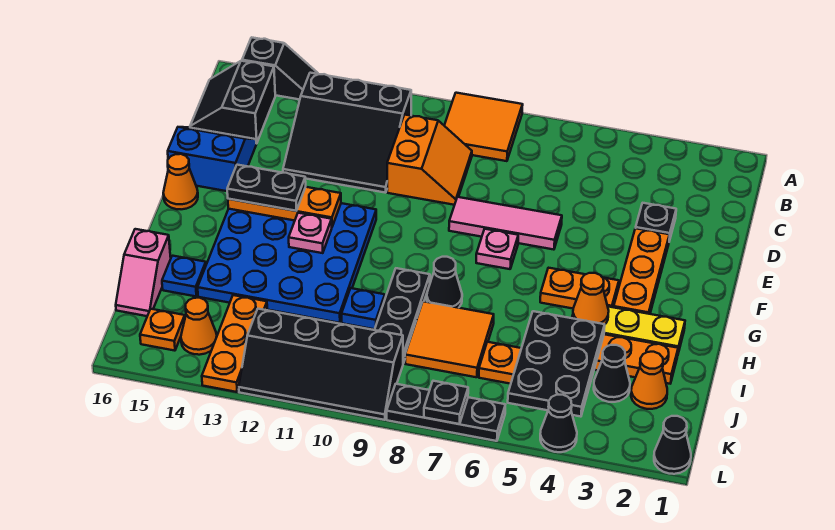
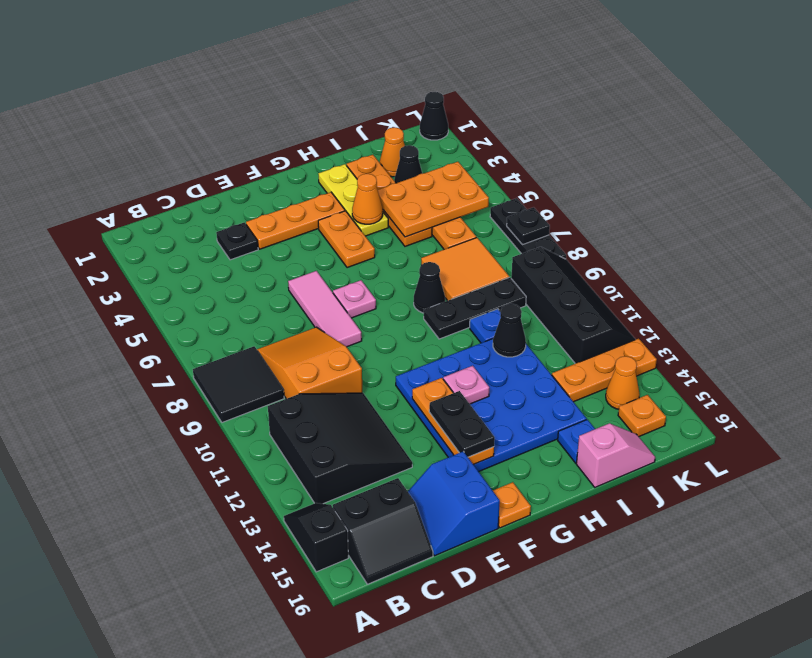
orange tile A8:B9 level 1 -> black tile A8:B9 level 1
orange slope C9:D10 level 1 top 10 -> orange slope C8:D10 level 1 top 10
orange cone F16 level 1 -> orange plate F16 level 1
black plate I4:K5 level 2 -> orange plate I4:K5 level 2
black cone L4 level 1 -> black cone I11 level 2

